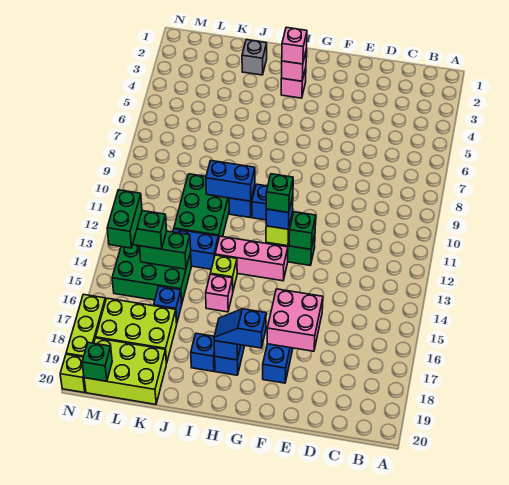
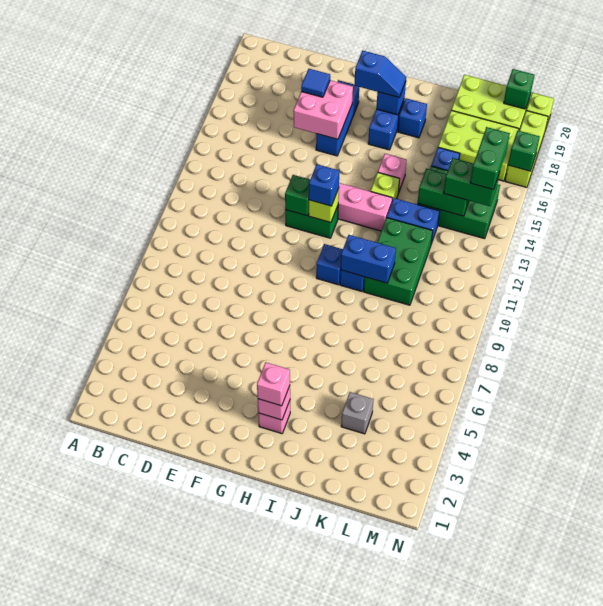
none -> blue tile E17 level 3
green brick G12 level 4 -> green brick N17 level 2
grey brick J2 level 1 -> grey brick K4 level 1

